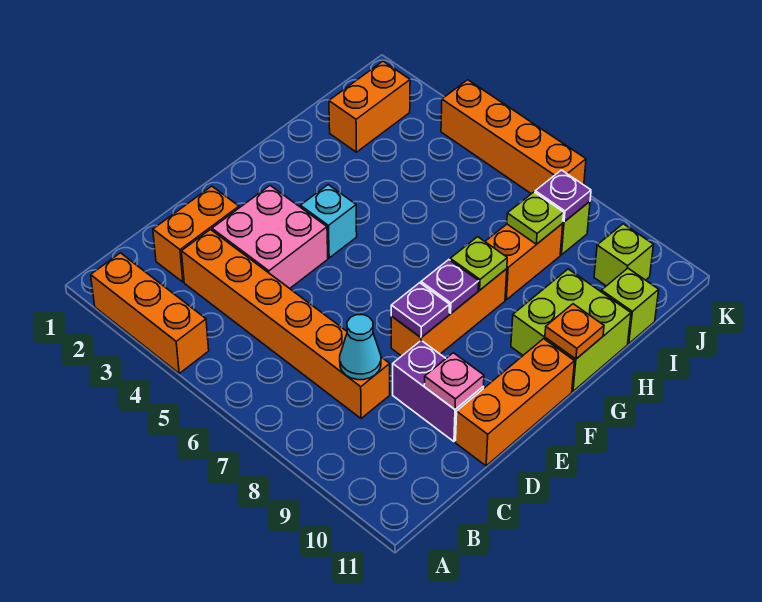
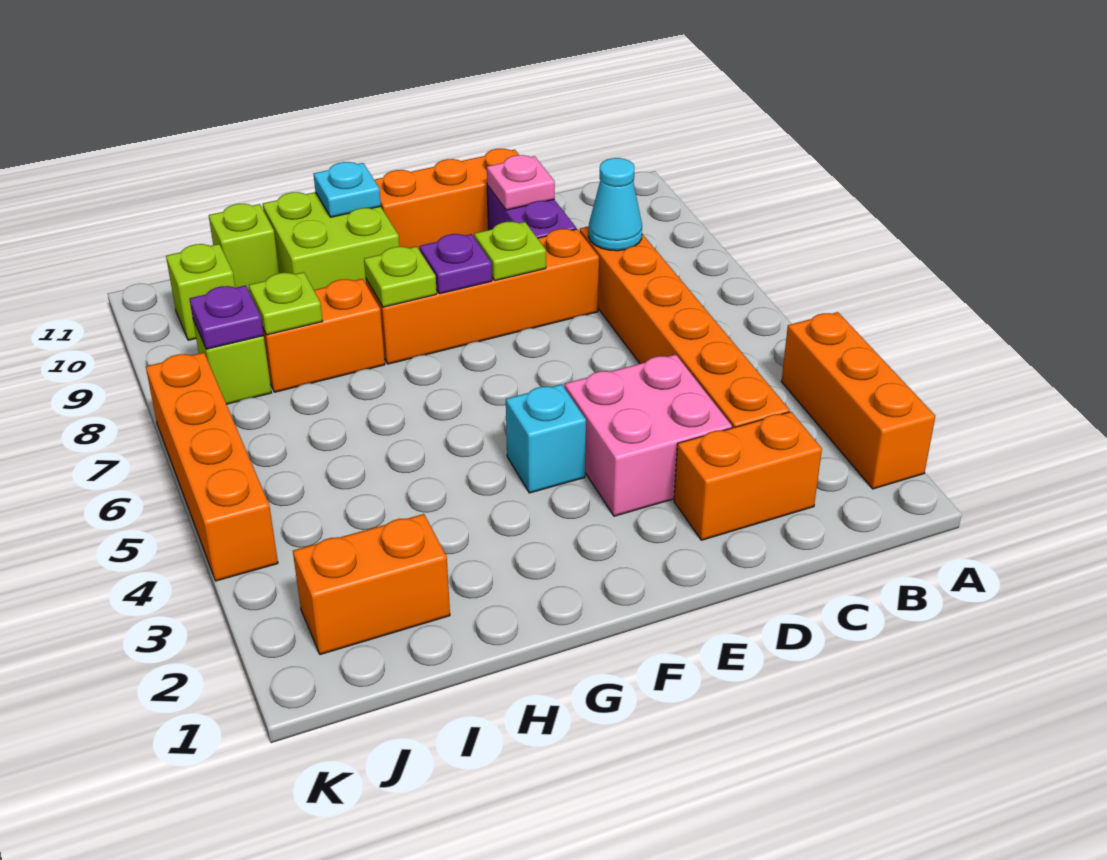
orange brick E8:G8 level 1 -> orange brick D8:G8 level 1
purple plate E8 level 2 -> lime plate E8 level 2
orange plate G11 level 2 -> cyan plate G11 level 2

